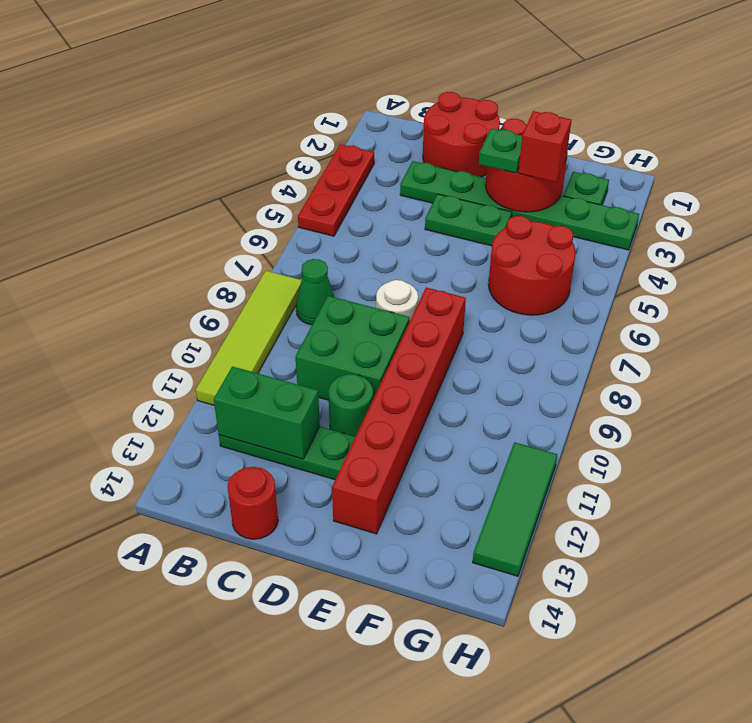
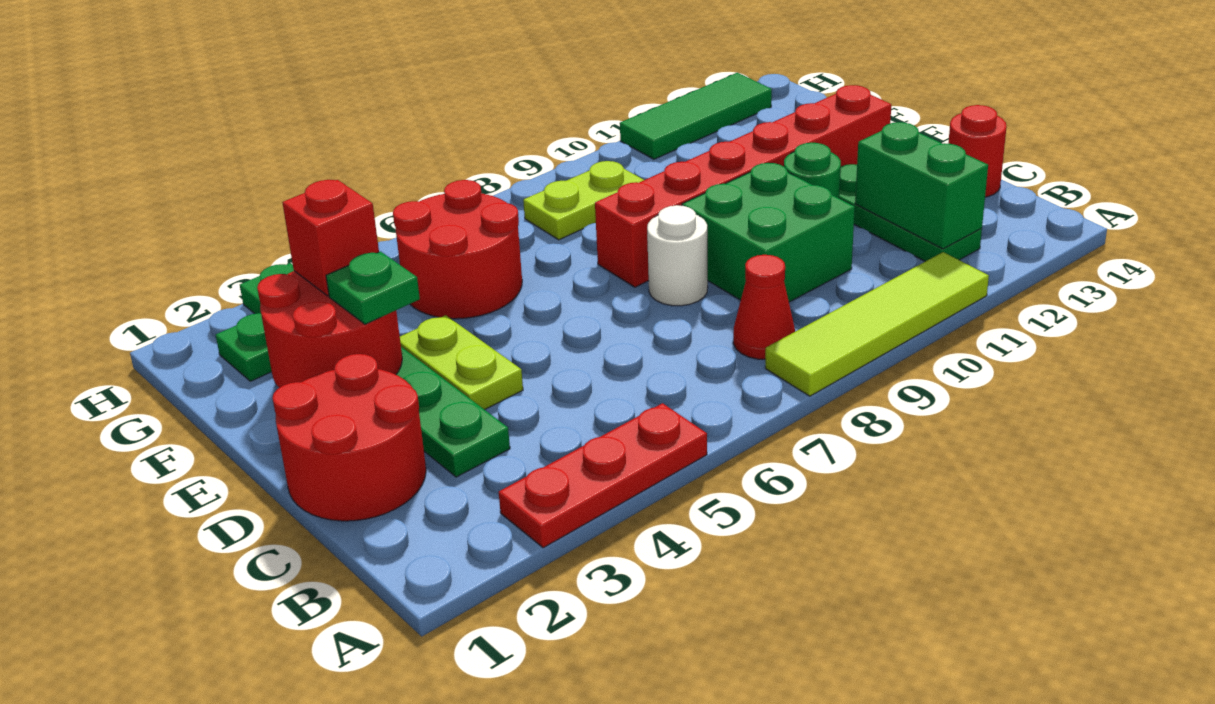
green cone B8 level 1 -> red cone B8 level 1
green plate D4:E4 level 1 -> lime plate D4:E4 level 1
none -> lime plate G8:G9 level 1

